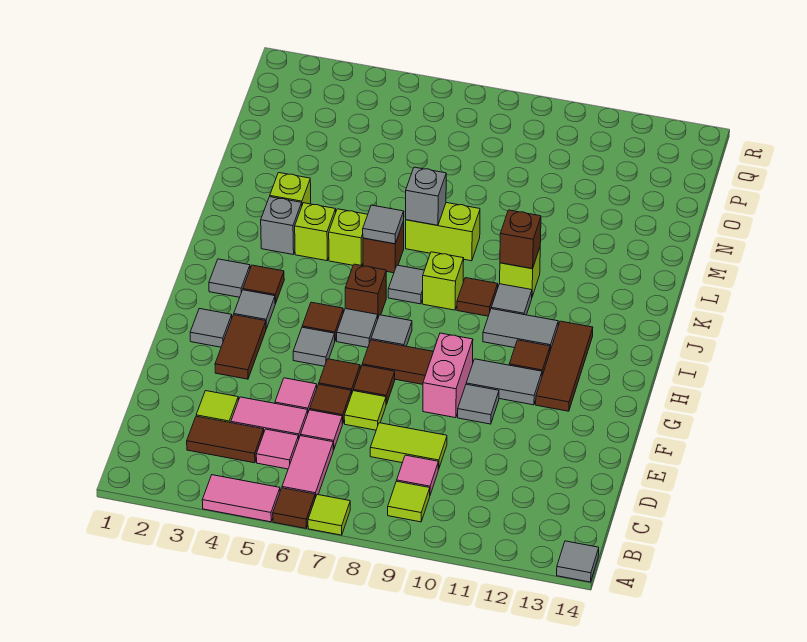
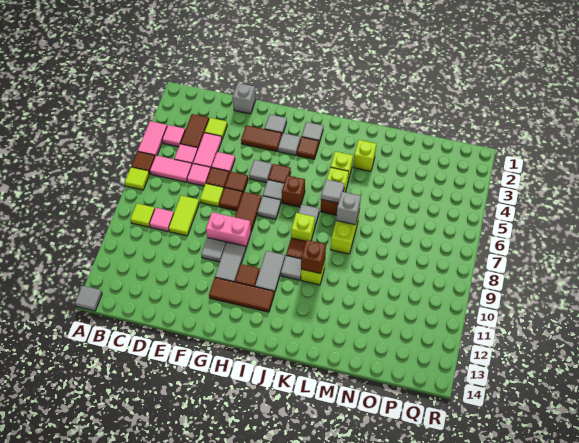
none -> pink tile B4 level 1
grey brick K3 level 1 -> grey brick E1 level 1

